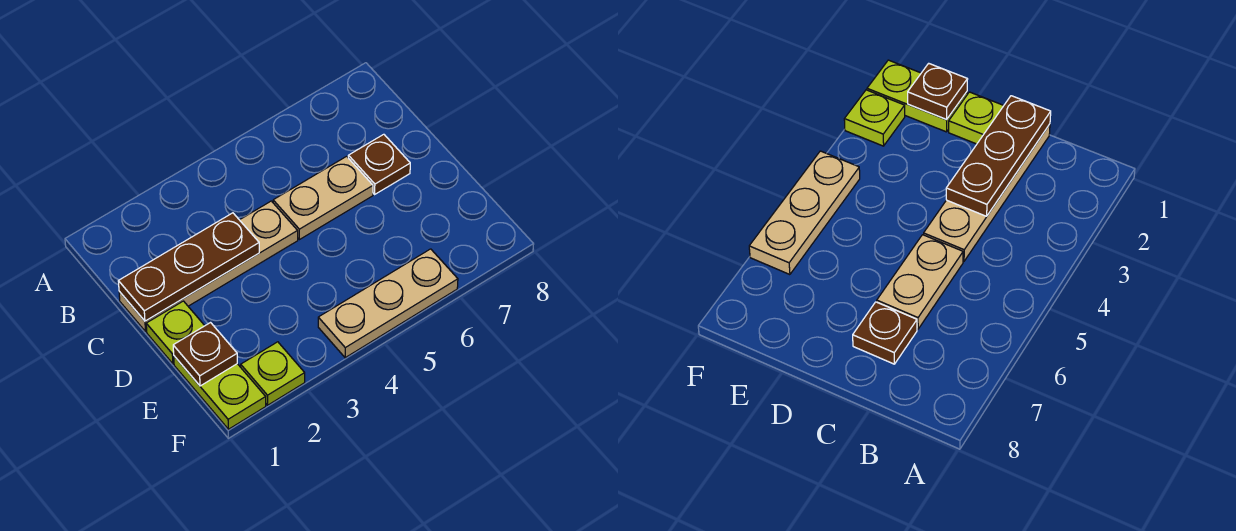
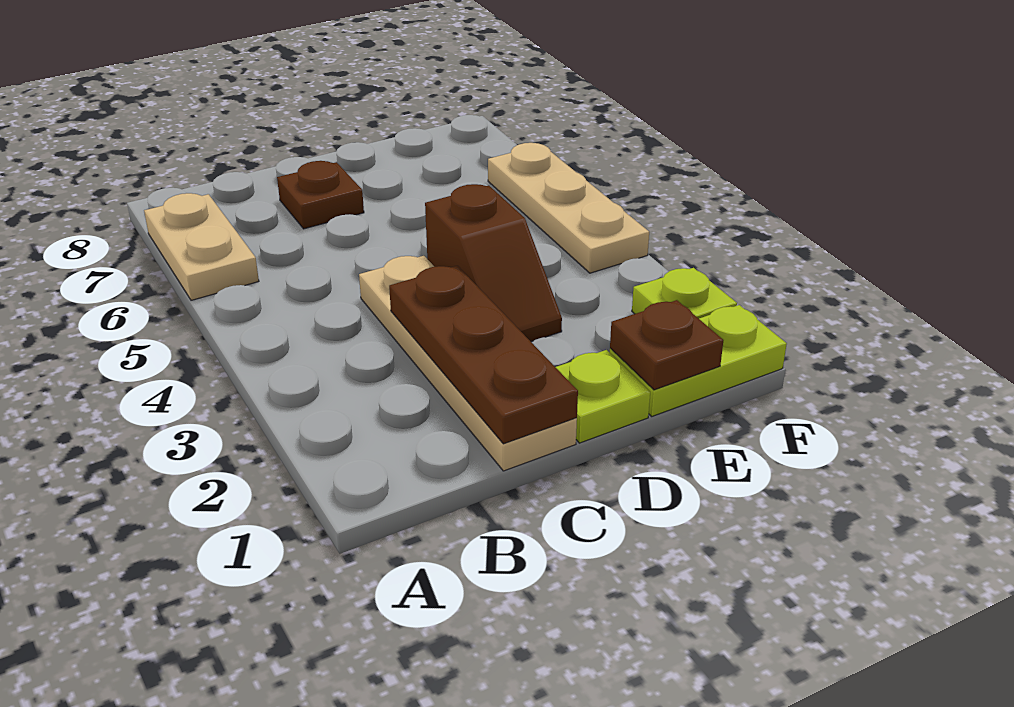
tan plate C5:C6 level 1 -> tan plate A6:A7 level 1
none -> brown slope D3:D4 level 1 top 4

